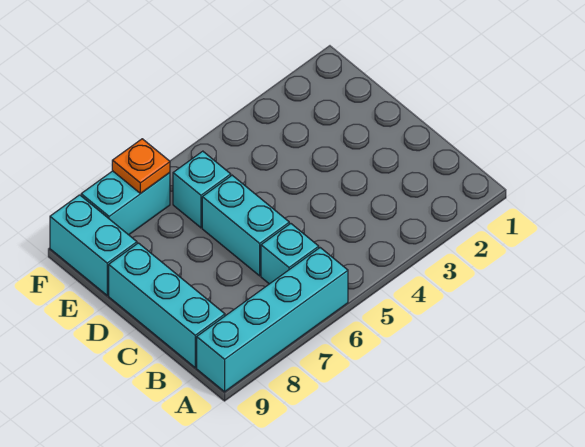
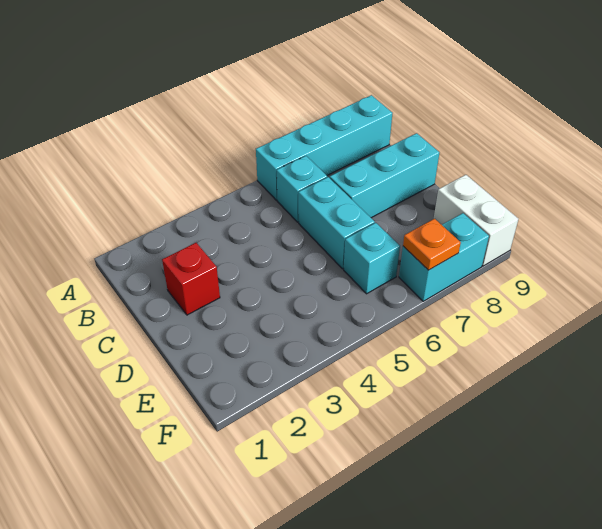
cyan brick B9:D9 level 1 -> cyan brick C7:C9 level 1
none -> red brick C2 level 1
cyan brick E9:F9 level 1 -> white brick E9:F9 level 1

